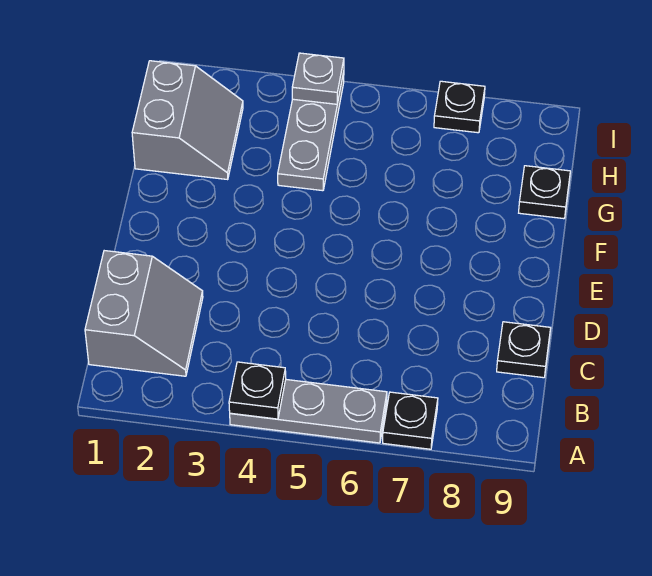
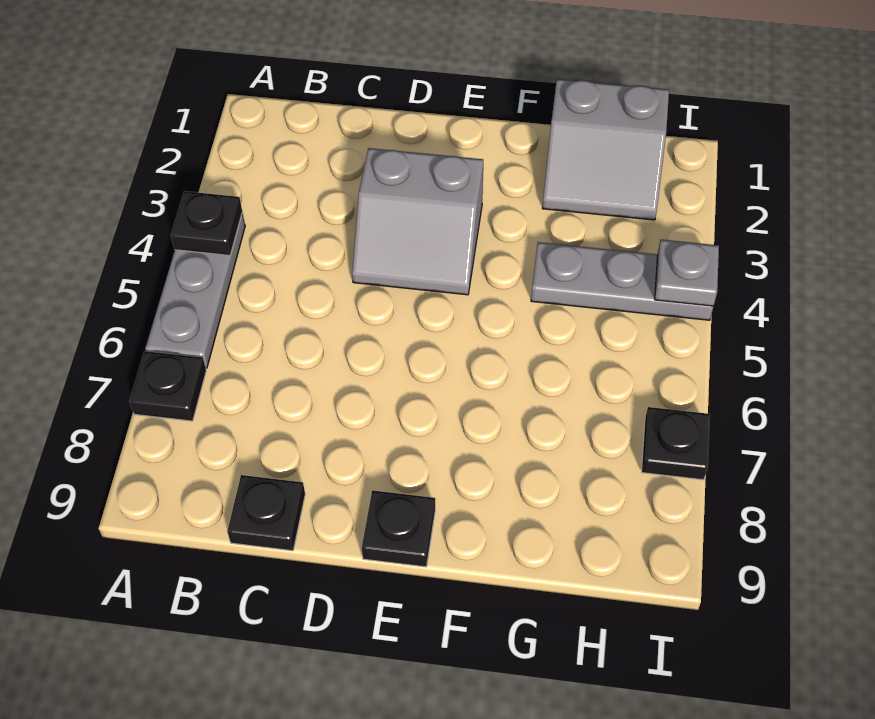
grey slope B1:C2 level 1 top 1 -> grey slope D3:E4 level 1 top 3
black plate G9 level 1 -> black plate E9 level 1

